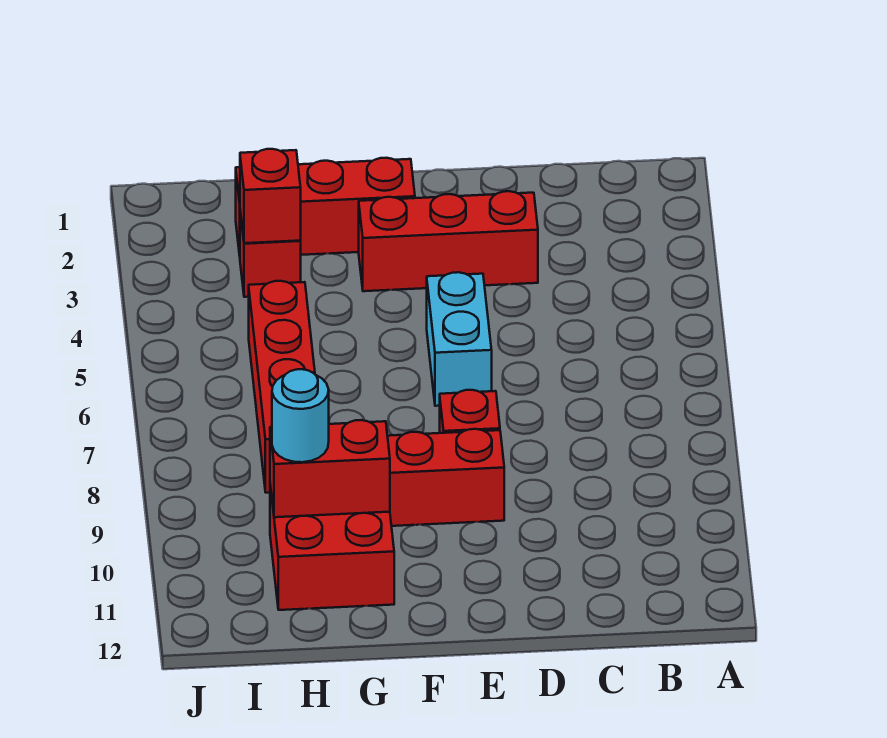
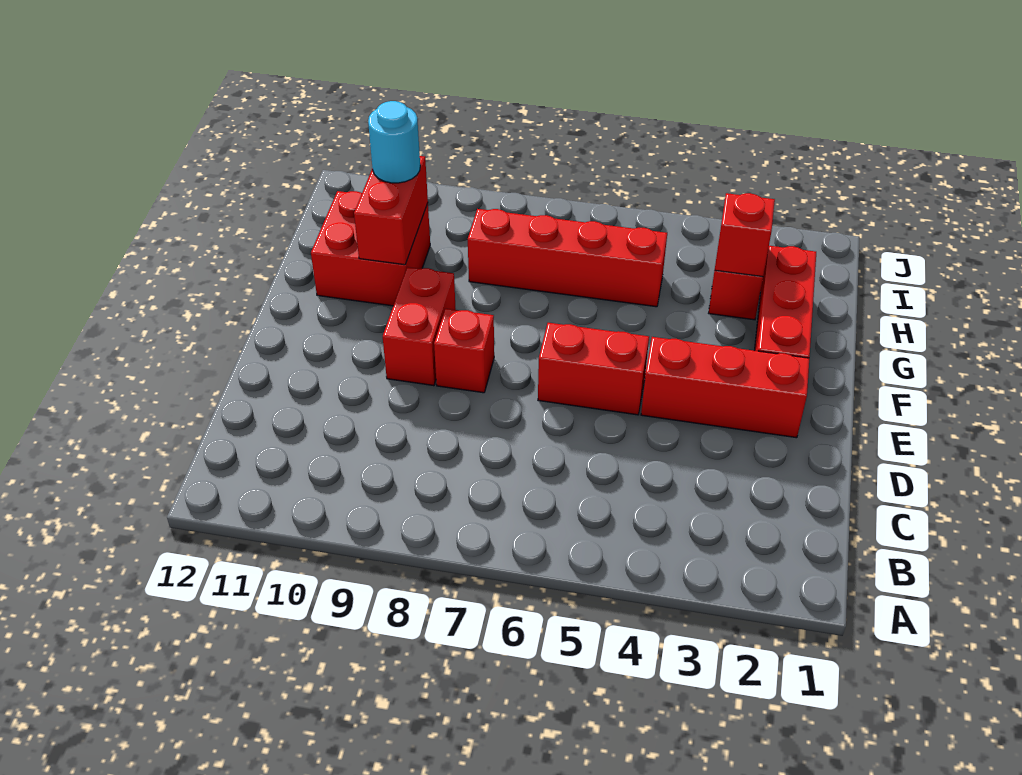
red brick D3:F3 level 1 -> red brick E2:E4 level 1
cyan brick E5:E6 level 1 -> red brick E5:E6 level 1

